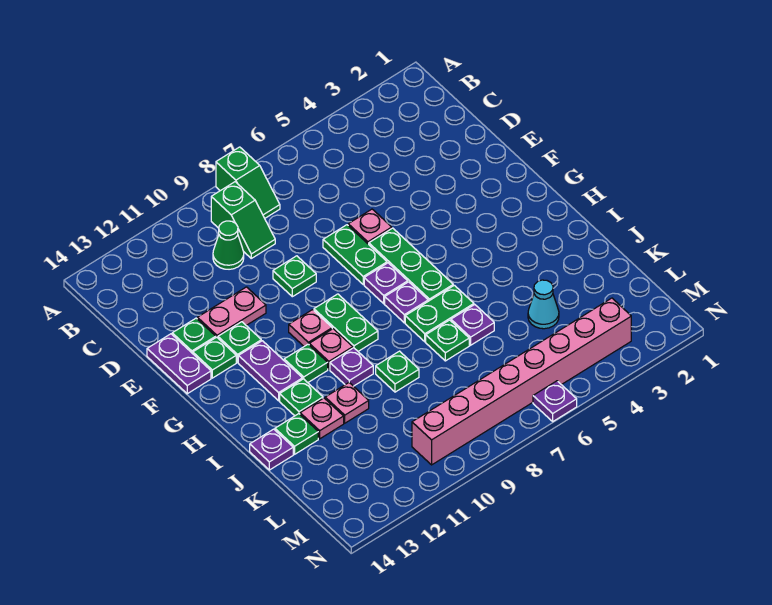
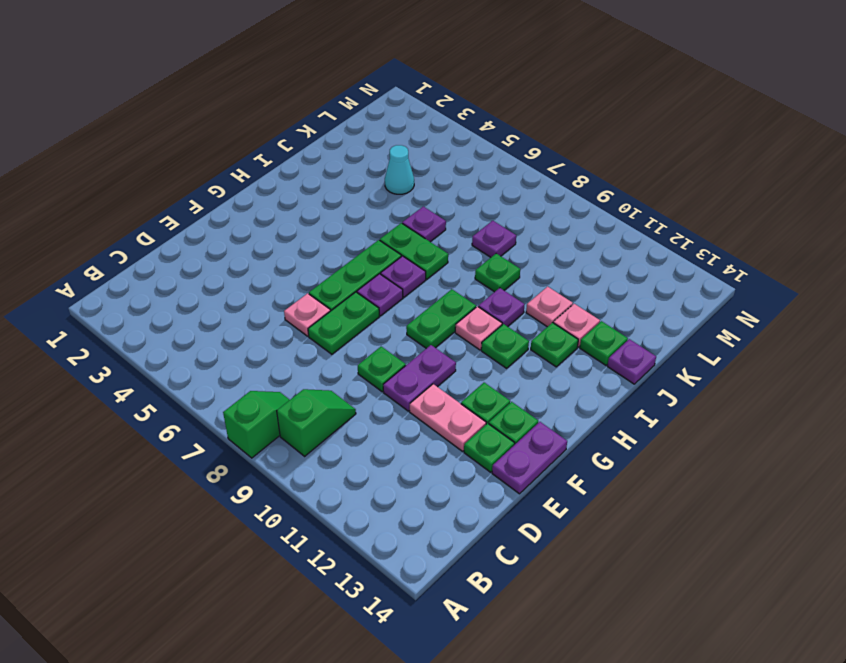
green cone C10 level 1 -> none
pink plate G10 level 1 -> none
purple plate G12:H12 level 1 -> purple plate E10:F10 level 1
green plate J7 level 1 -> none
pink brick M3:M10 level 1 -> none
purple plate N6 level 1 -> purple plate K8 level 1

